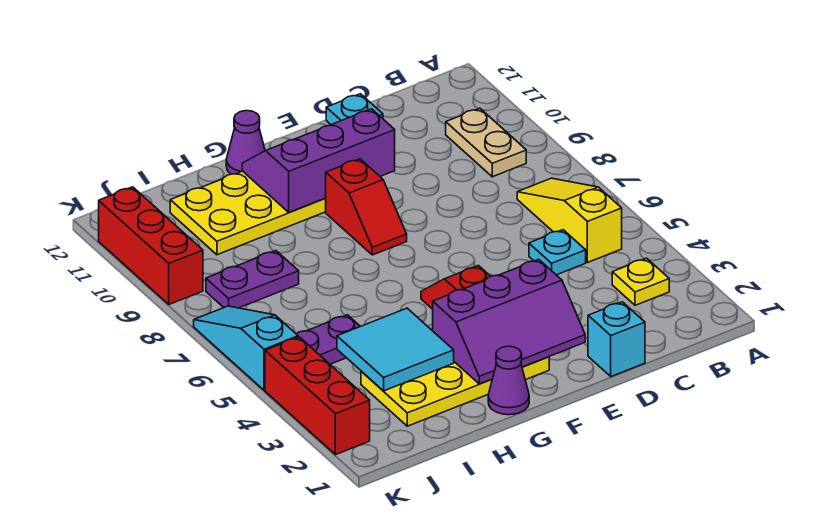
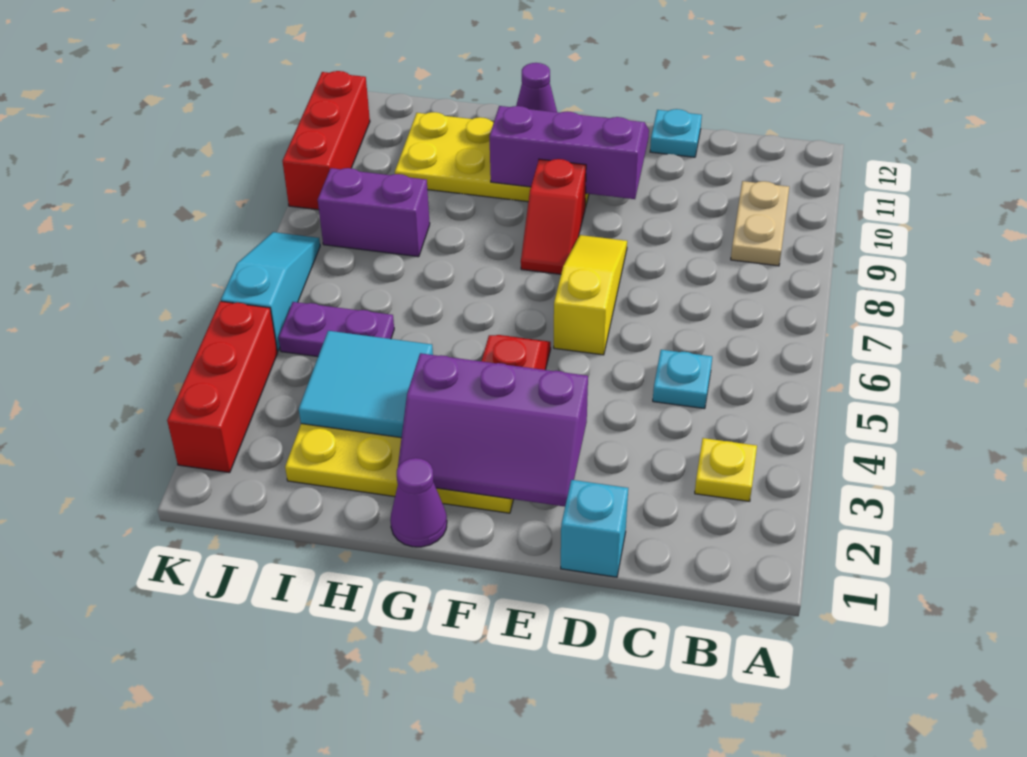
yellow slope B5:B7 level 1 top 5 -> yellow slope E6:E8 level 1 top 6
purple plate I8:J8 level 1 -> purple brick I8:J8 level 1

